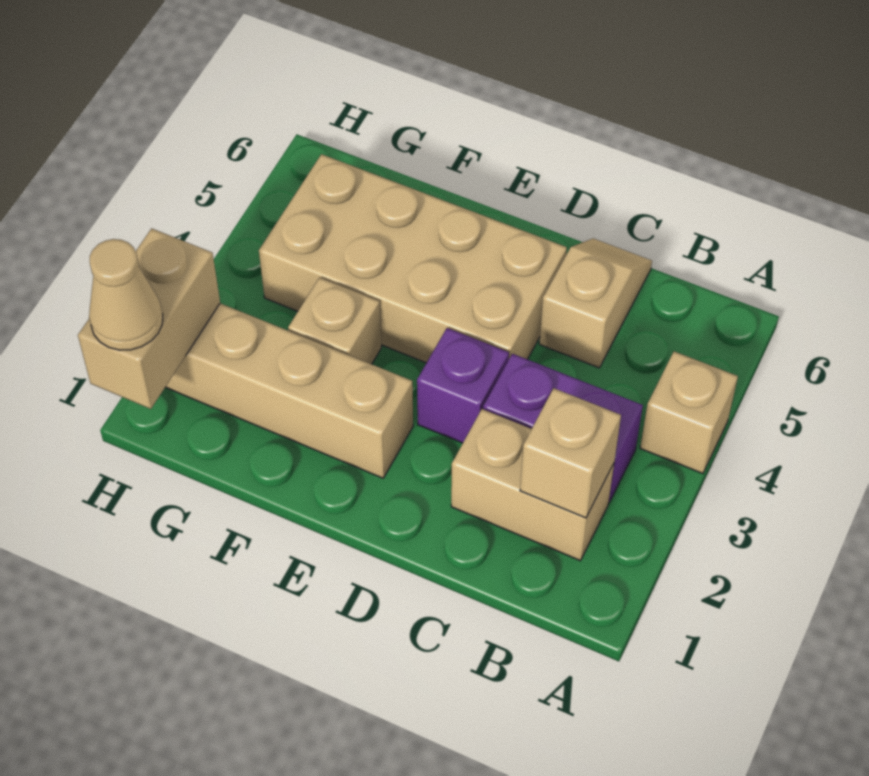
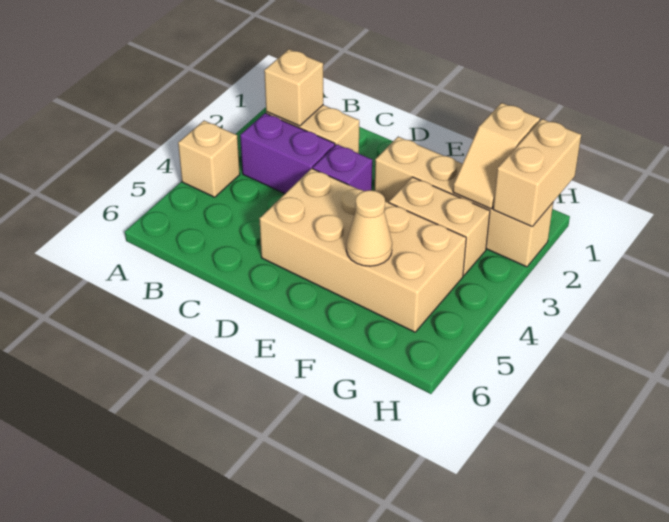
tan slope C5:C6 level 1 top 5 -> tan slope G1:G2 level 2 top 1
tan brick F3 level 1 -> tan brick F3:G3 level 1
tan cone H1 level 3 -> tan cone F5 level 2

